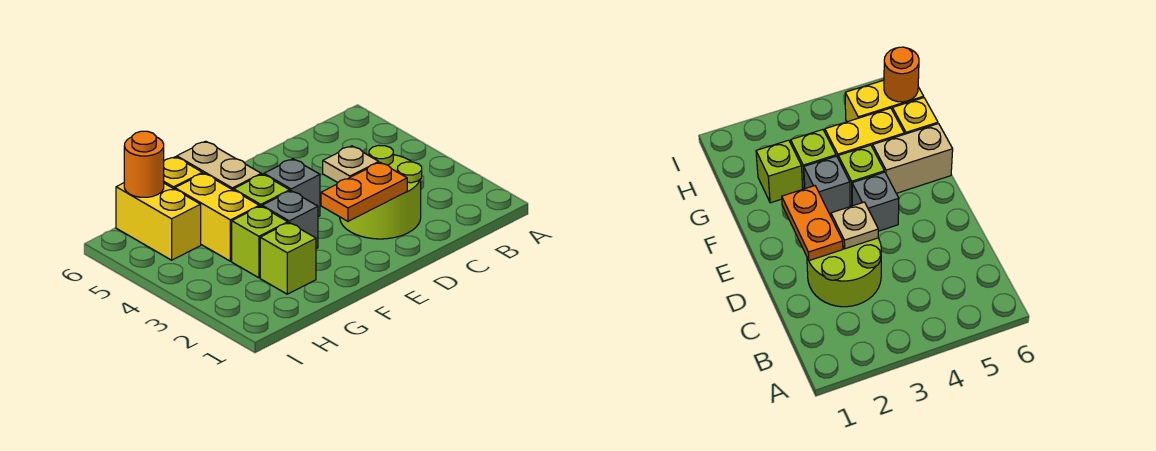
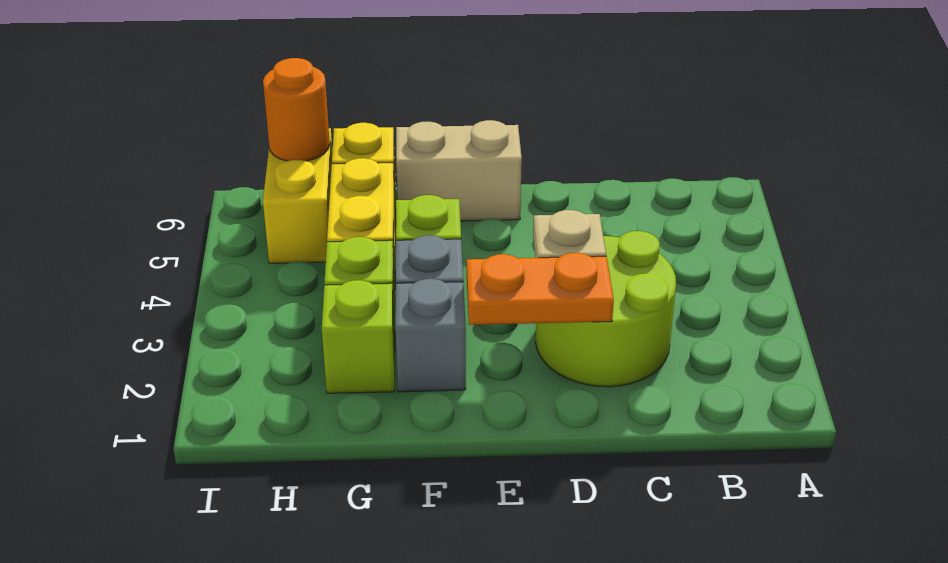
grey brick E4 level 1 -> grey brick F2 level 1
tan brick F5:F6 level 1 -> tan brick E6:F6 level 1

